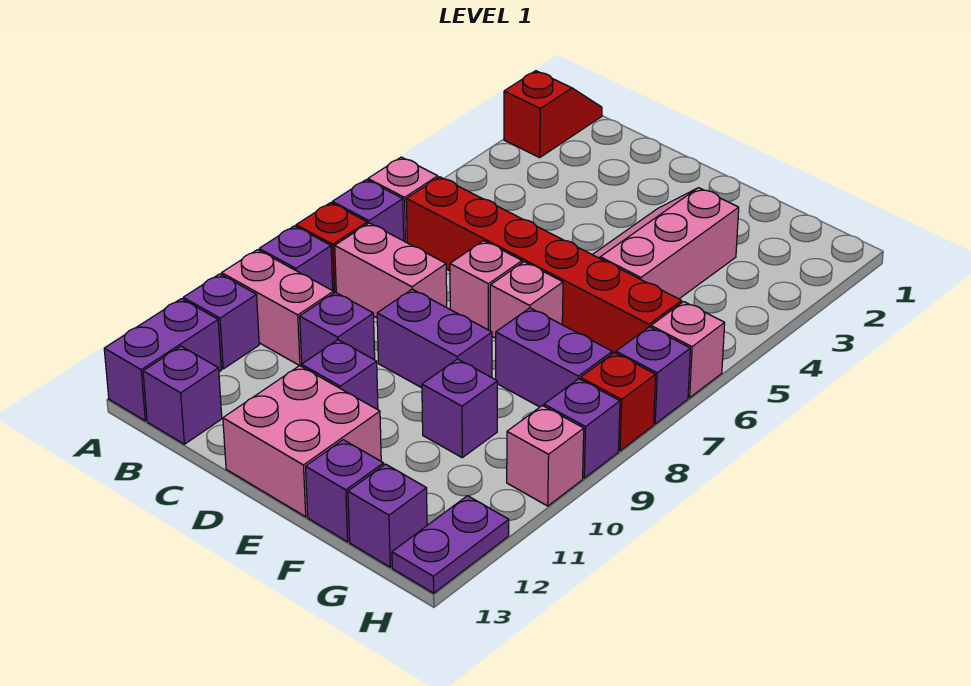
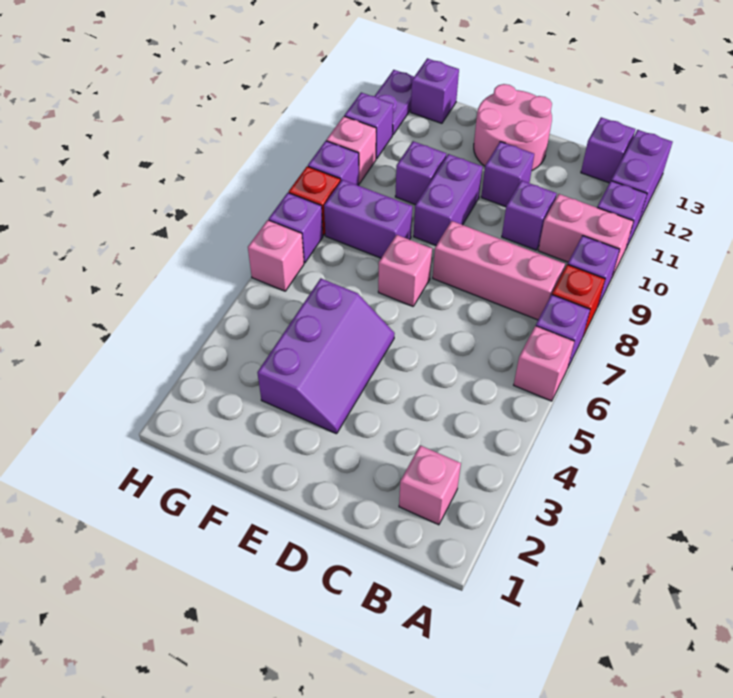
red slope A1:A2 level 1 top 2 -> none
red brick B6:G6 level 1 -> none
pink brick B8:C8 level 1 -> pink brick B8:D8 level 1
pink brick D7 level 1 -> pink brick B2 level 1
purple brick D9:E9 level 1 -> purple brick E9:E10 level 1
pink brick D12:E13 level 1 -> pink round brick D12:E13 level 1
pink slope E3:F5 level 1 top F -> purple slope E3:F5 level 1 top F
purple brick F13 level 1 -> purple brick H11 level 1

